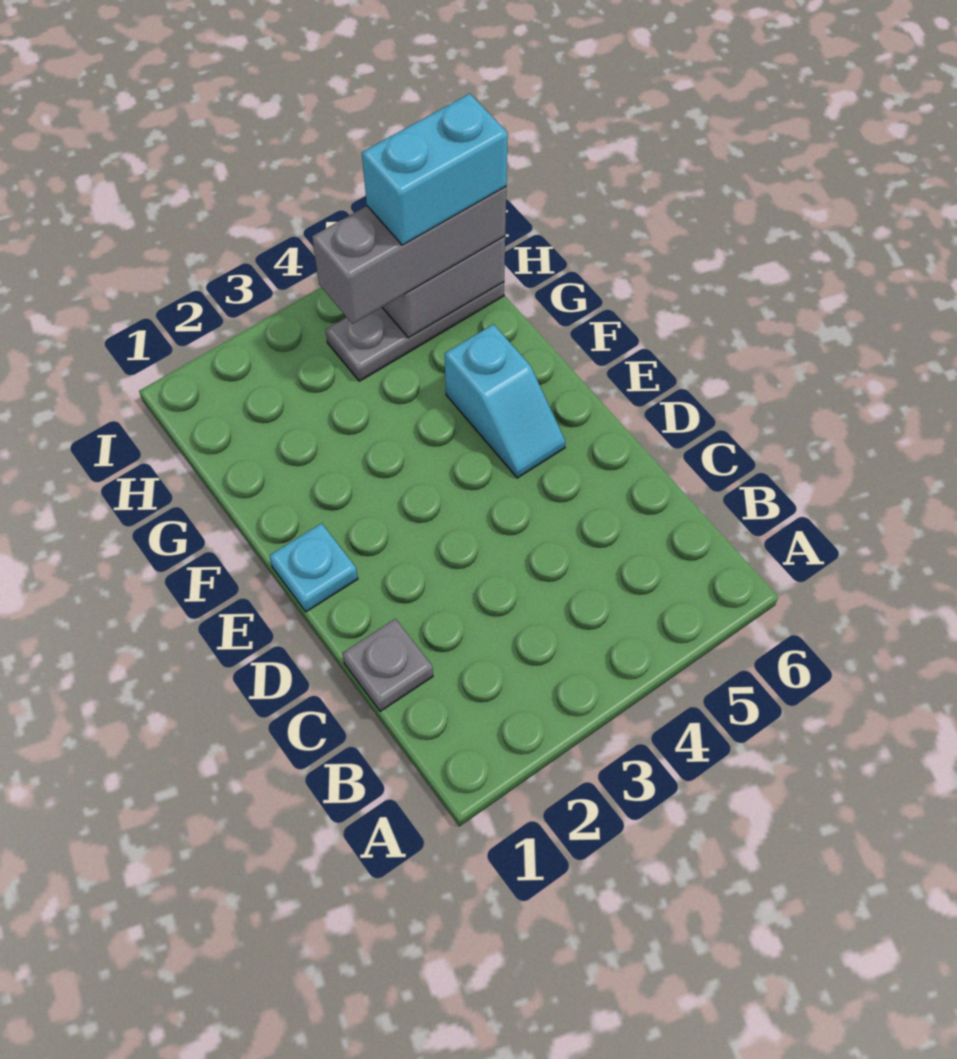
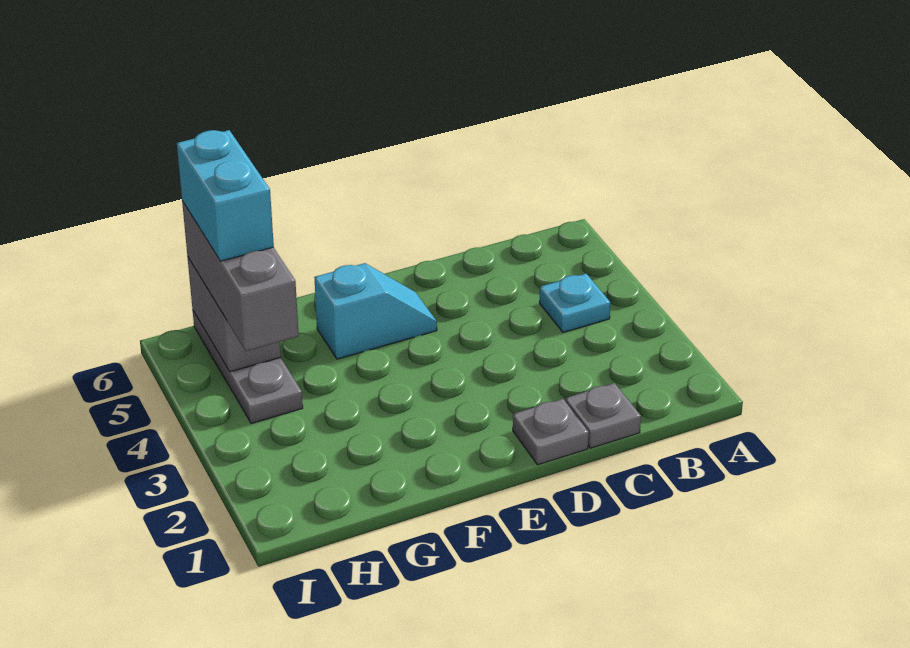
none -> grey plate D1 level 1
cyan plate E1 level 1 -> cyan plate B4 level 1

